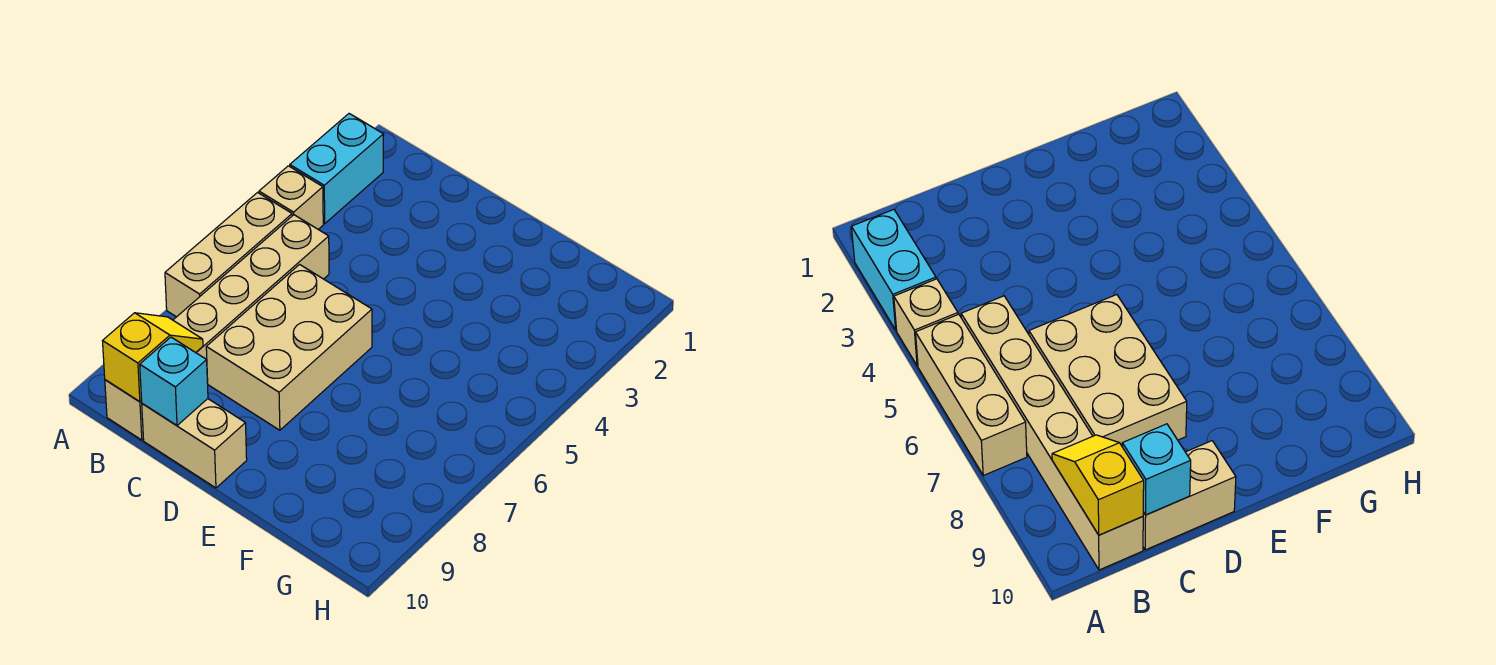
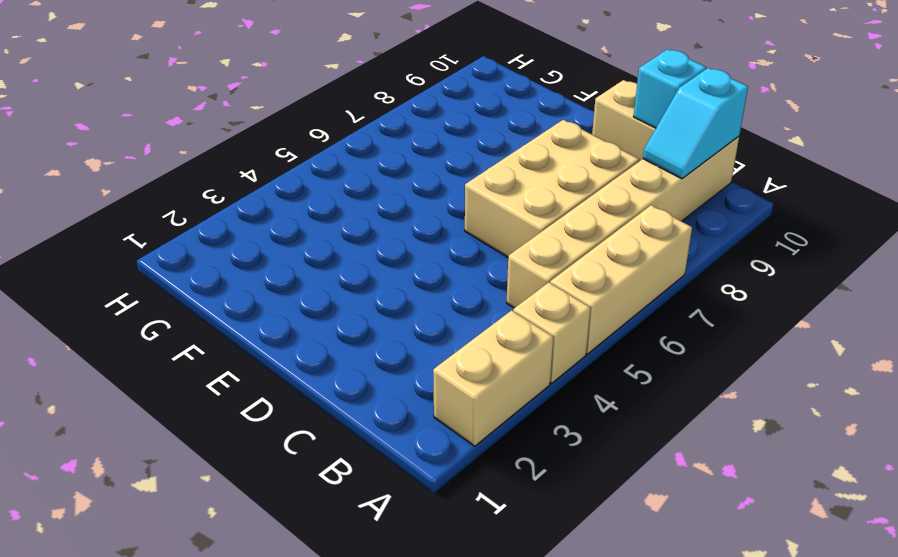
cyan brick A2:A3 level 1 -> tan brick A2:A3 level 1
yellow slope B9:B10 level 2 top 10 -> cyan slope B9:B10 level 2 top 10

